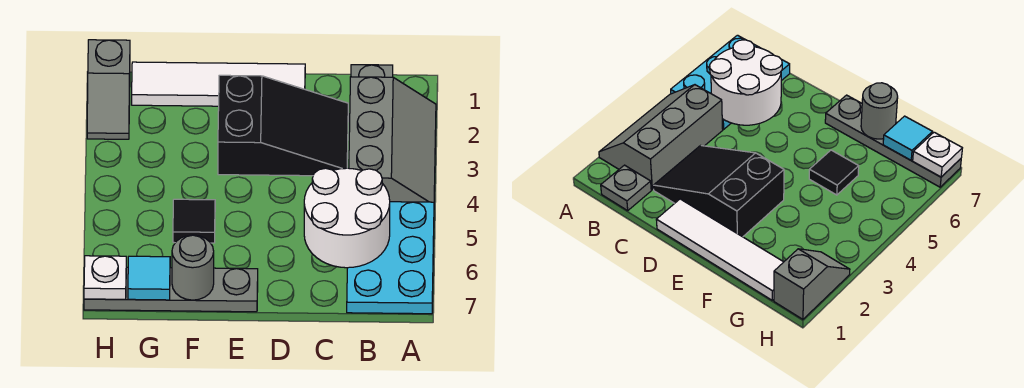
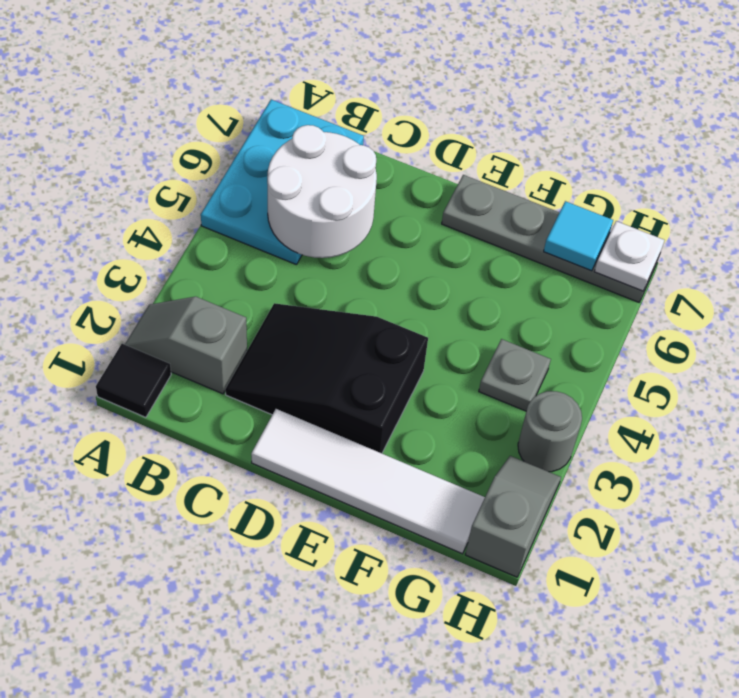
grey slope A2:B4 level 1 top B -> grey slope A2:B2 level 1 top B
grey plate B1 level 1 -> grey plate G4 level 1
black tile F5 level 1 -> black tile A1 level 1
grey round brick F7 level 2 -> grey round brick H3 level 1

